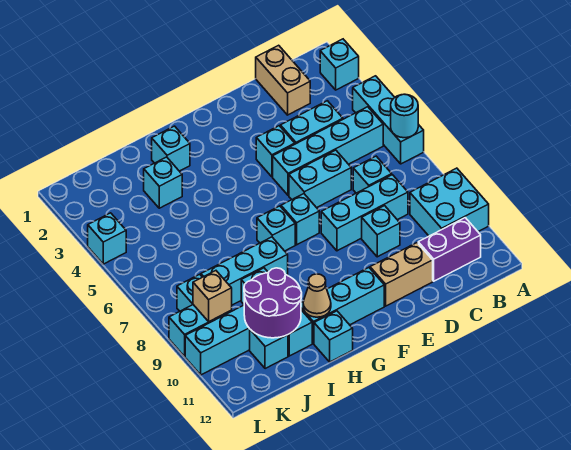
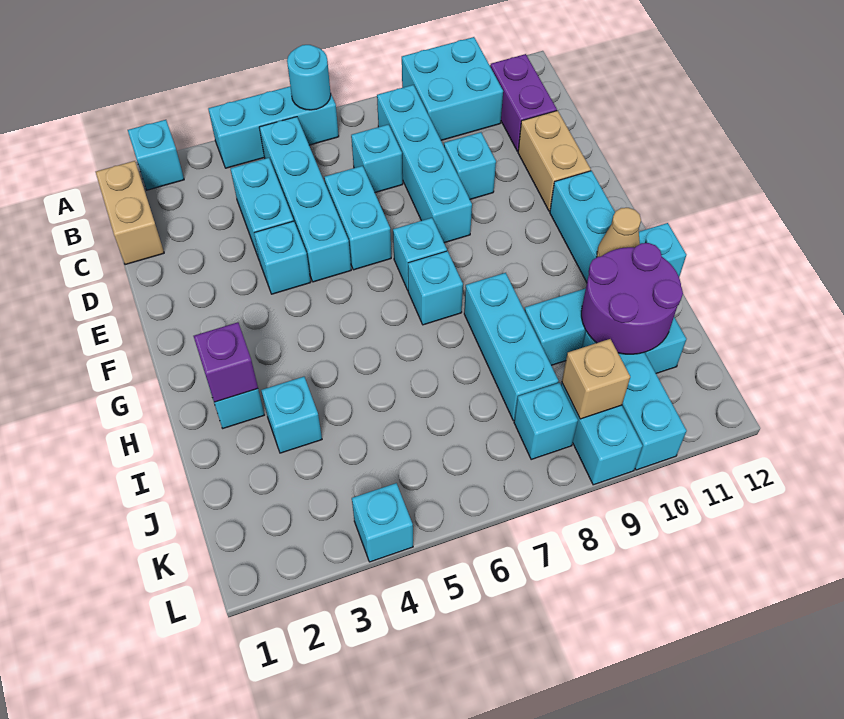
tan brick C1:C2 level 1 -> tan brick B1:C1 level 1
cyan brick C8:E8 level 1 -> cyan brick B8:E8 level 1
none -> purple brick H2 level 2

